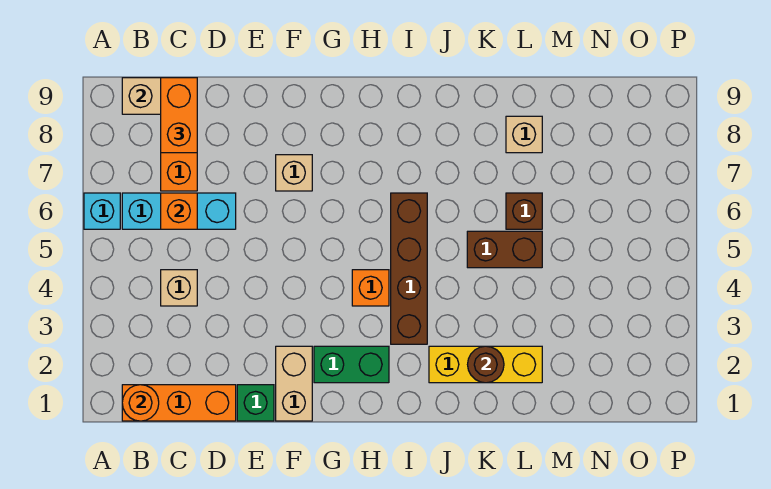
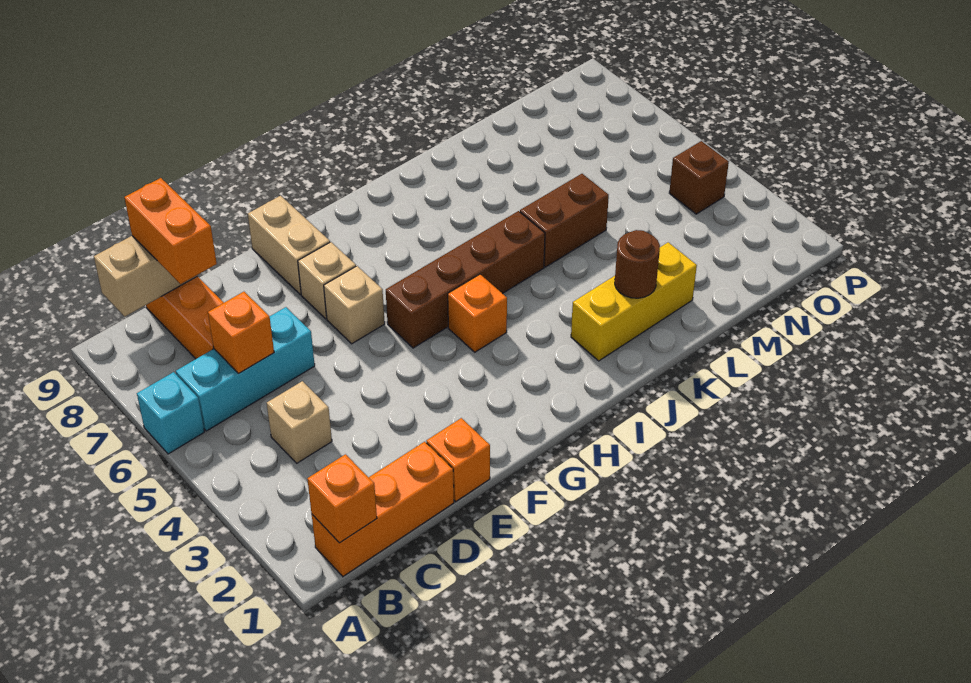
orange round brick B1 level 2 -> orange brick B1 level 2
green brick E1 level 1 -> orange brick E1 level 1
tan brick F1:F2 level 1 -> tan brick F8:F9 level 1
green brick G2:H2 level 1 -> none
brown brick I3:I6 level 1 -> brown brick G5:J5 level 1
brown brick L6 level 1 -> brown brick O4 level 1
tan brick L8 level 1 -> tan brick F6 level 1

